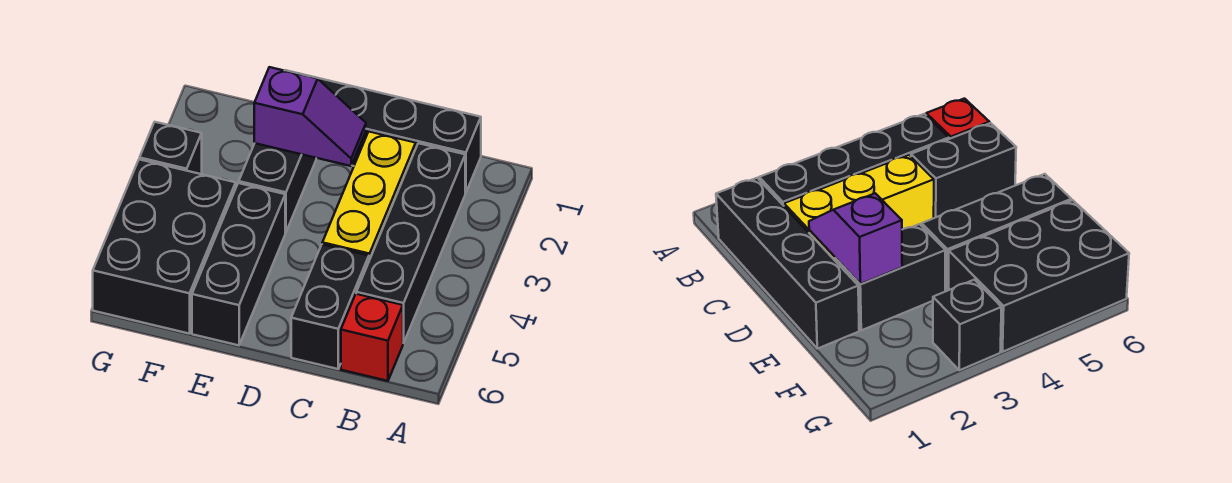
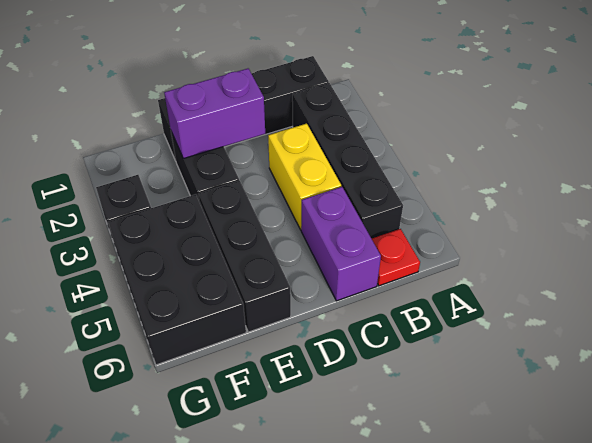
red brick B6 level 1 -> red plate B6 level 1
yellow brick C2:C4 level 1 -> yellow brick C3:C4 level 1
black brick C5:C6 level 1 -> purple brick C5:C6 level 1
purple slope D2:E2 level 2 top E -> purple brick D2:E2 level 2

